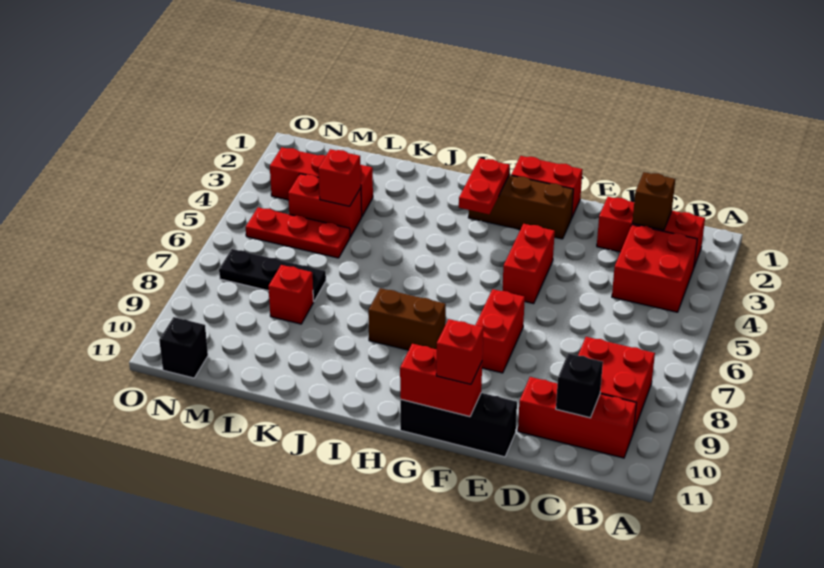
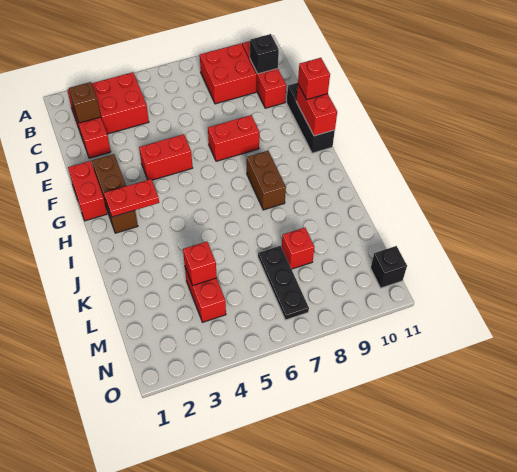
red brick L3:N3 level 1 -> none
red plate L5:N5 level 1 -> none

